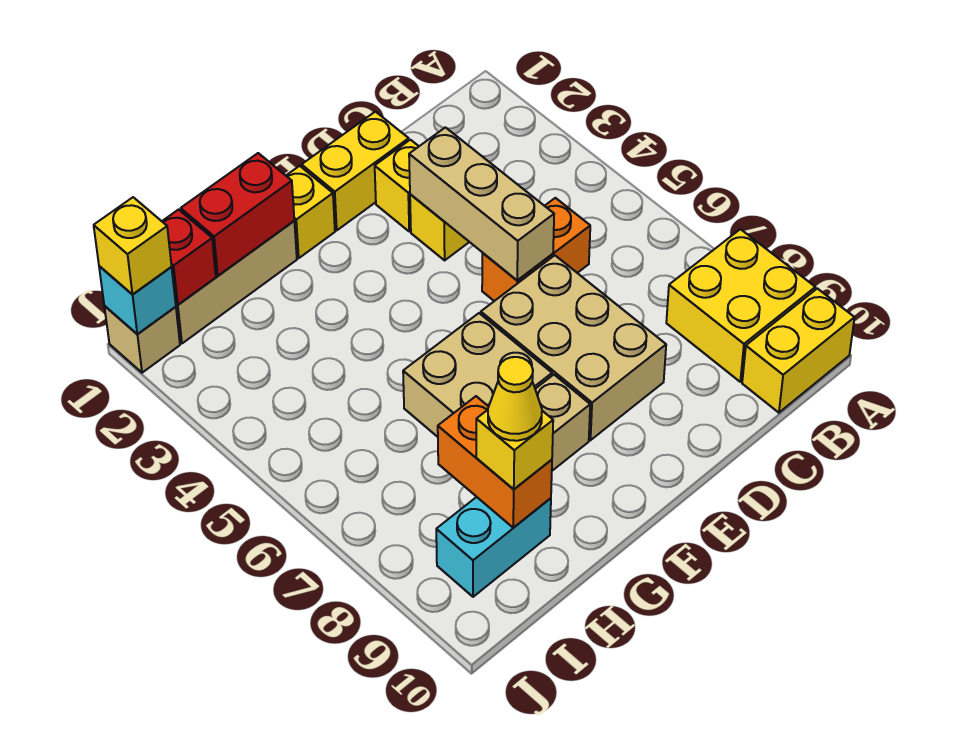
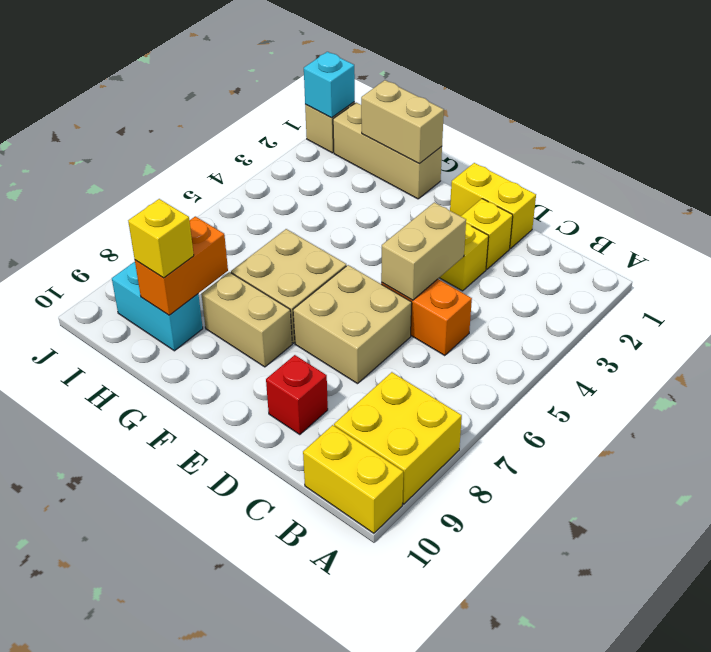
tan brick D3:D5 level 2 -> tan brick D4:D5 level 2
tan brick D6:E8 level 1 -> tan brick D6:E7 level 1
yellow brick F1 level 1 -> none
red brick G1:H1 level 2 -> tan brick G1:H1 level 2
yellow cone H9 level 4 -> none
red brick I1 level 2 -> red brick D9 level 1
yellow brick J1 level 3 -> none

